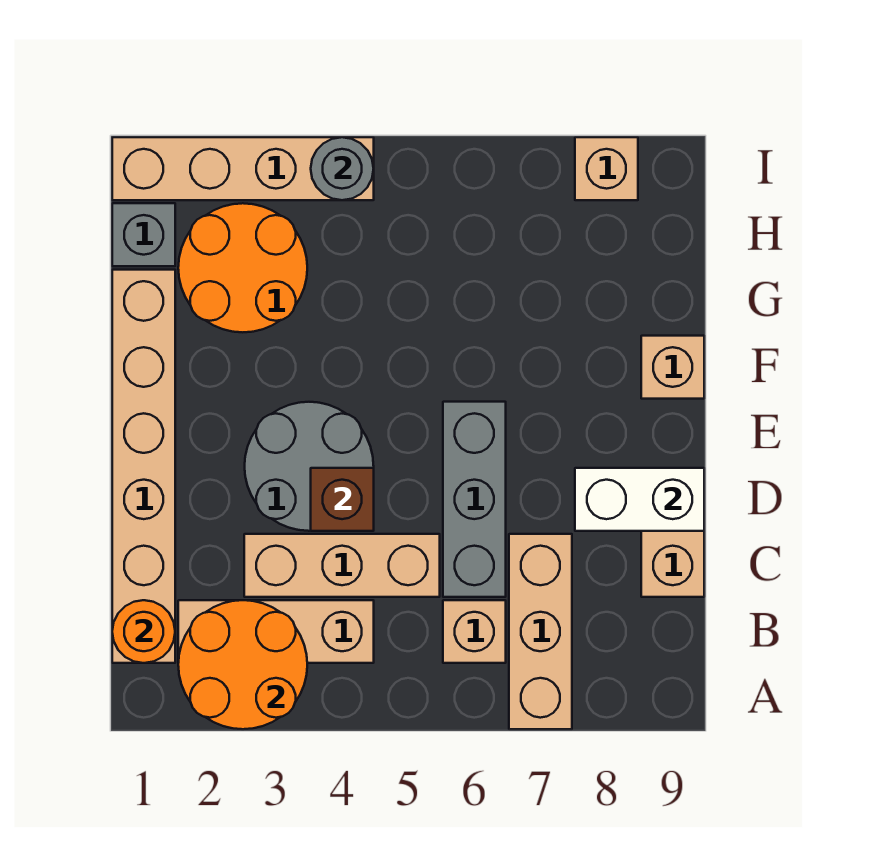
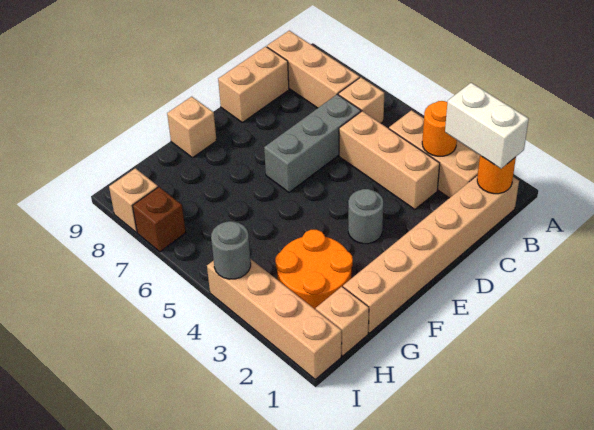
orange round brick A2:B3 level 2 -> orange round brick B3 level 2
tan brick A7:C7 level 1 -> tan brick B7:B9 level 1
grey round brick D3:E4 level 1 -> grey round brick E3 level 1
brown brick D4 level 2 -> brown brick I7 level 1
white brick D8:D9 level 2 -> white brick B1:B2 level 3
grey brick H1 level 1 -> tan brick H1 level 1

